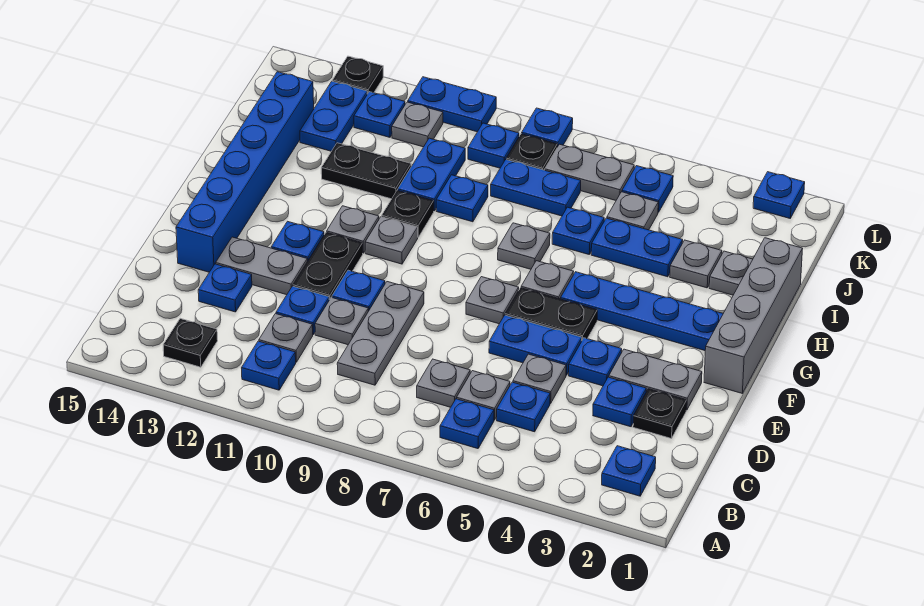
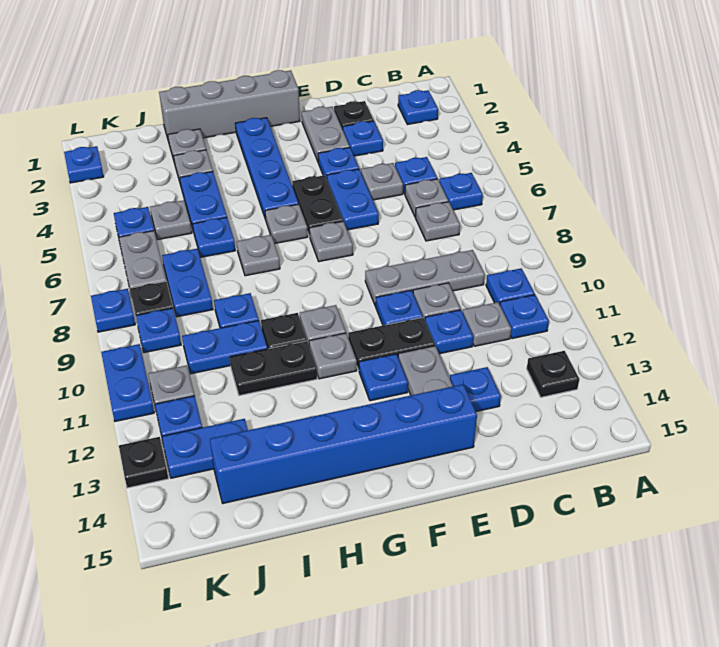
none -> blue plate B10 level 1
black plate I11:I12 level 1 -> black plate H11:I11 level 1

